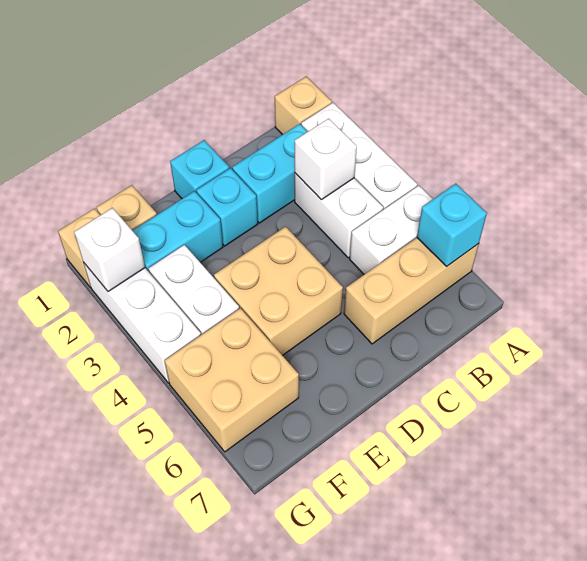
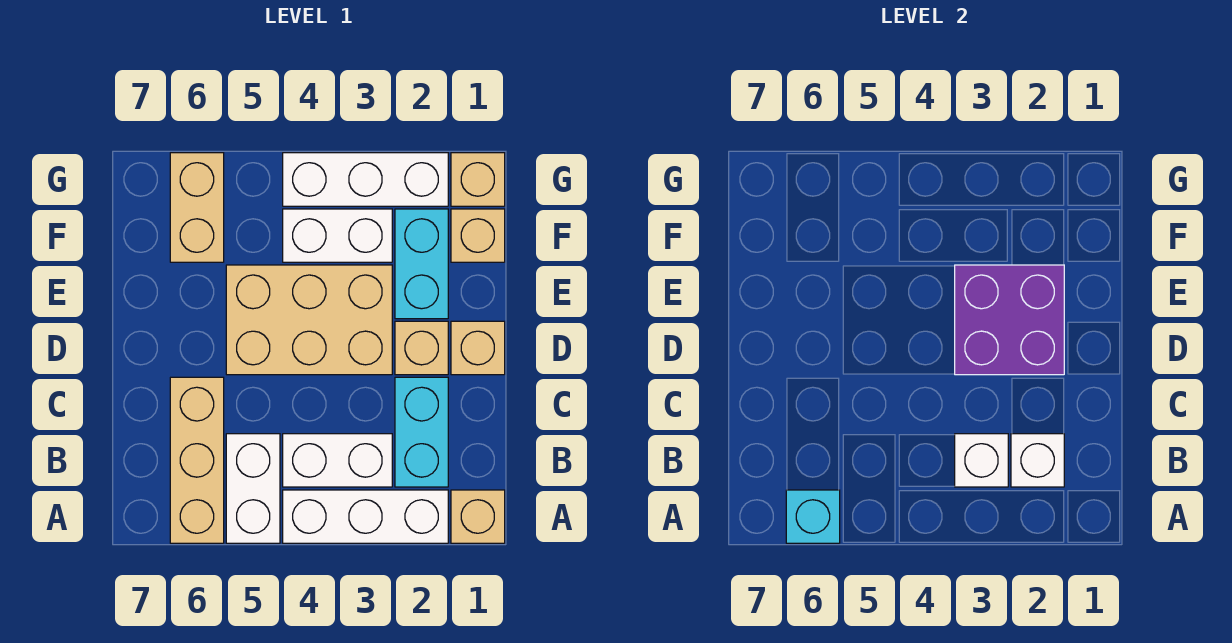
cyan brick D1 level 1 -> tan brick D1 level 1
cyan brick D2 level 1 -> tan brick D2 level 1
none -> purple brick D2:E3 level 2
tan brick D4:E5 level 1 -> tan brick D3:E5 level 1
tan brick F5:G6 level 1 -> tan brick F6:G6 level 1
white brick G2 level 2 -> white brick B2 level 2

